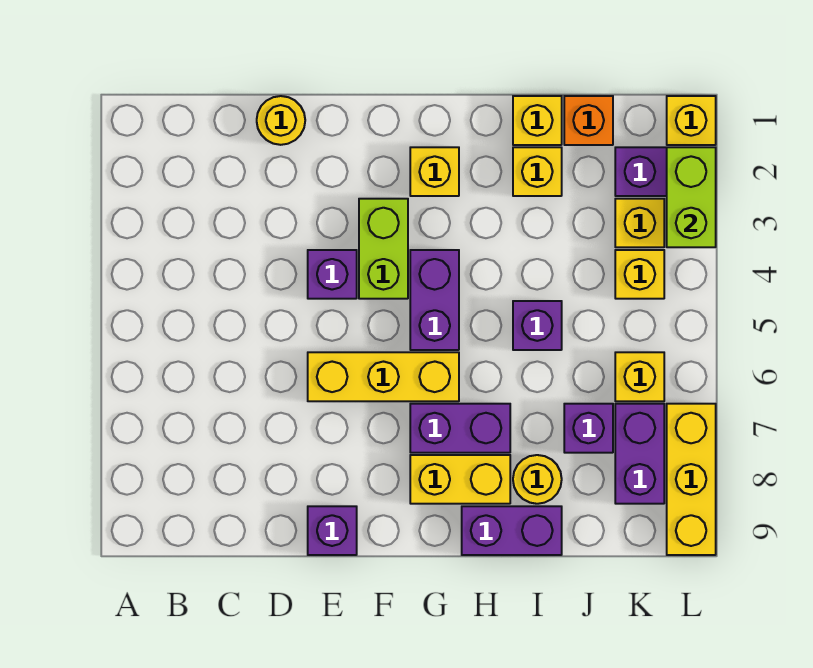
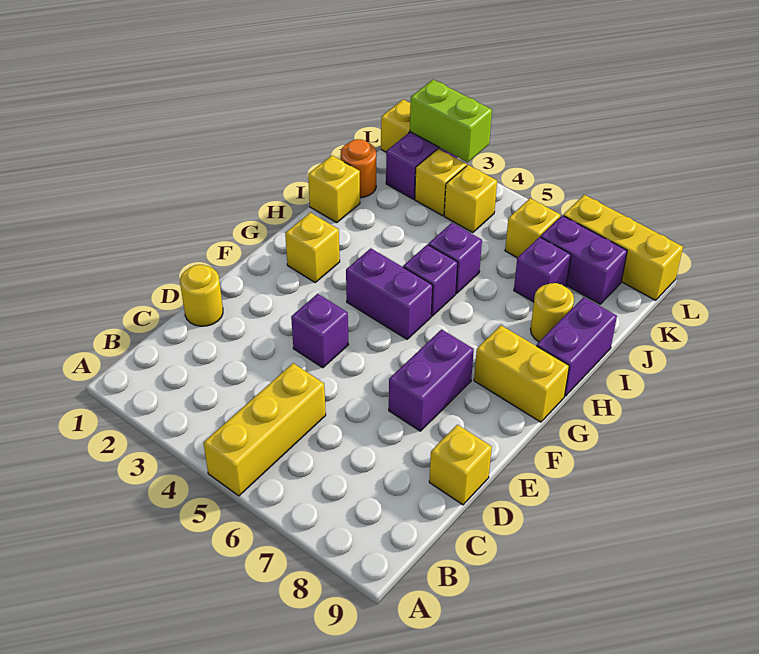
yellow brick E6:G6 level 1 -> yellow brick A5:C5 level 1
purple brick E9 level 1 -> purple brick H5 level 1
lime brick F3:F4 level 1 -> none
purple brick G7:H7 level 1 -> purple brick E7:F7 level 1
yellow brick G8:H8 level 1 -> yellow brick G8:G9 level 1
yellow brick I2 level 1 -> yellow brick D9 level 1
orange brick J1 level 1 -> orange round brick J1 level 1

